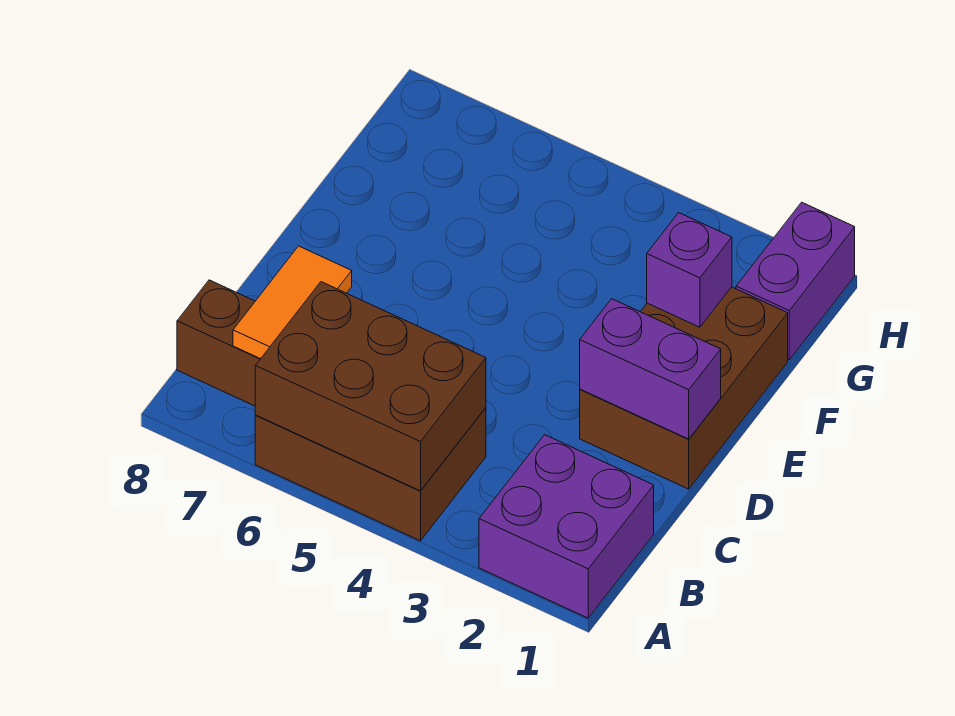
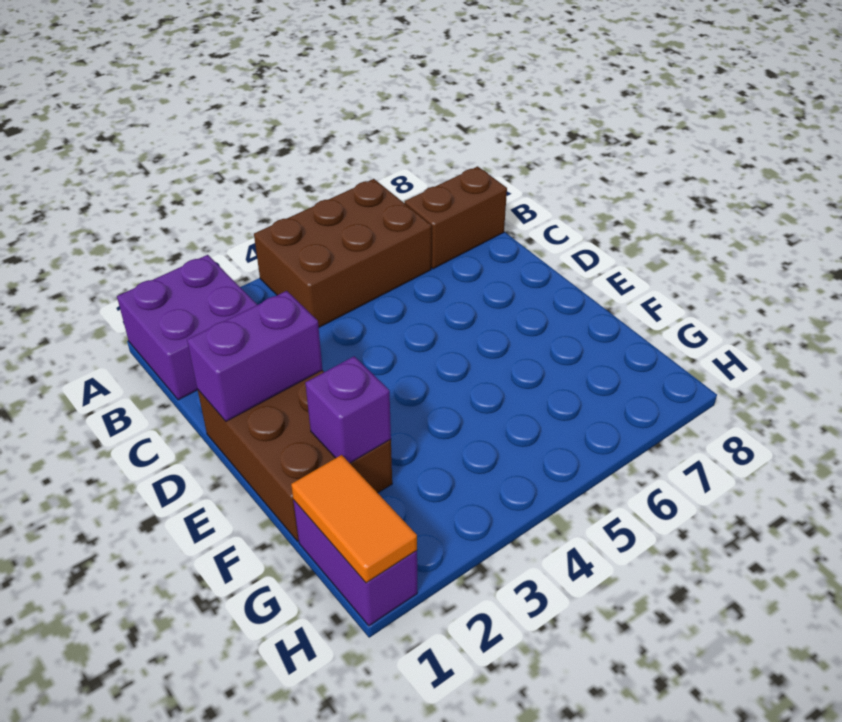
brown brick A4:B6 level 2 -> none
orange tile B7:C7 level 2 -> orange tile G1:H1 level 2

